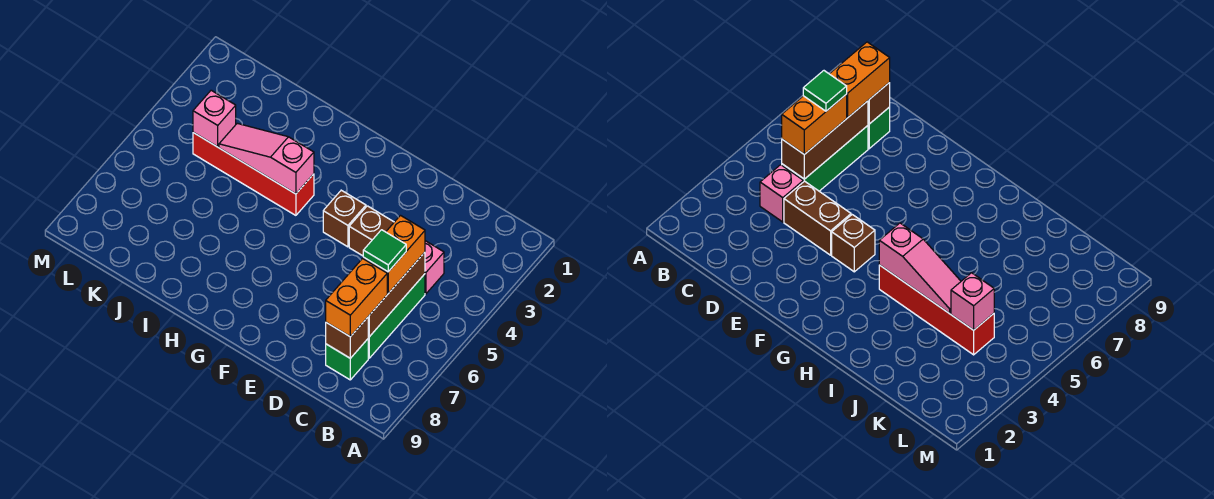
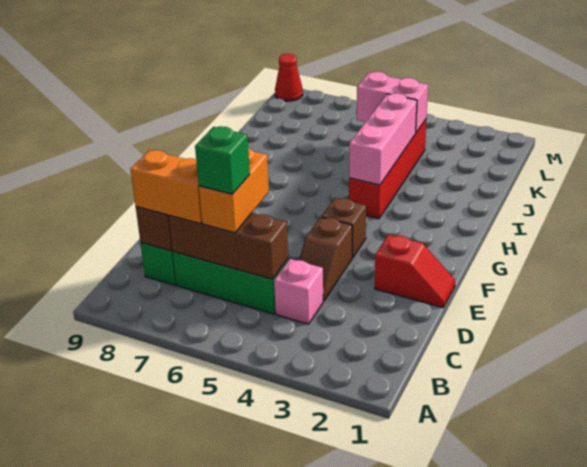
orange brick C5:C6 level 3 -> orange brick C6:D6 level 3
green tile C6 level 4 -> green brick C6 level 4
brown brick D4:E4 level 1 -> brown slope D4:E4 level 1 top E
none -> red slope E1:E2 level 1 top 2
pink slope H4:J4 level 2 top H -> pink brick H4:J4 level 2
pink brick K4 level 2 -> pink brick K4:K5 level 2
none -> red cone M9 level 1

